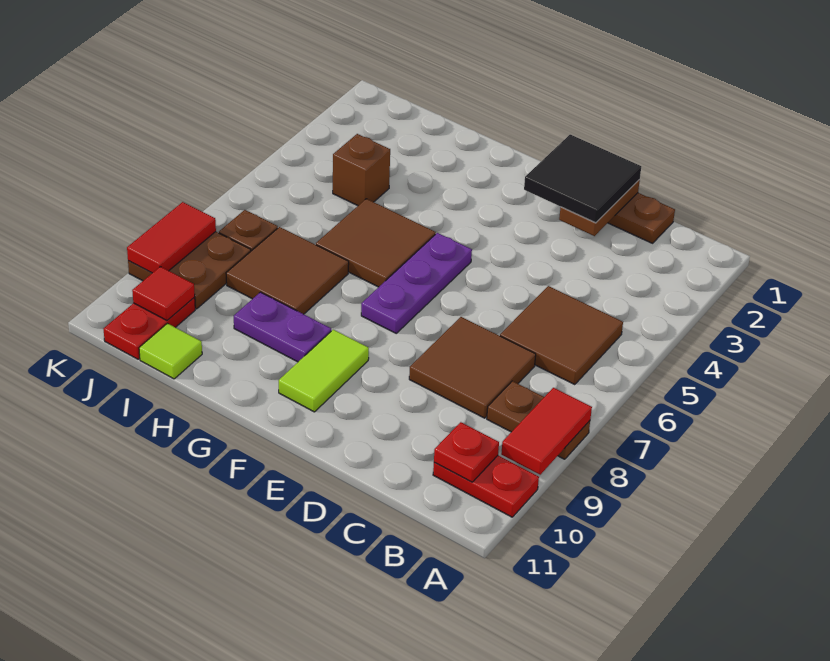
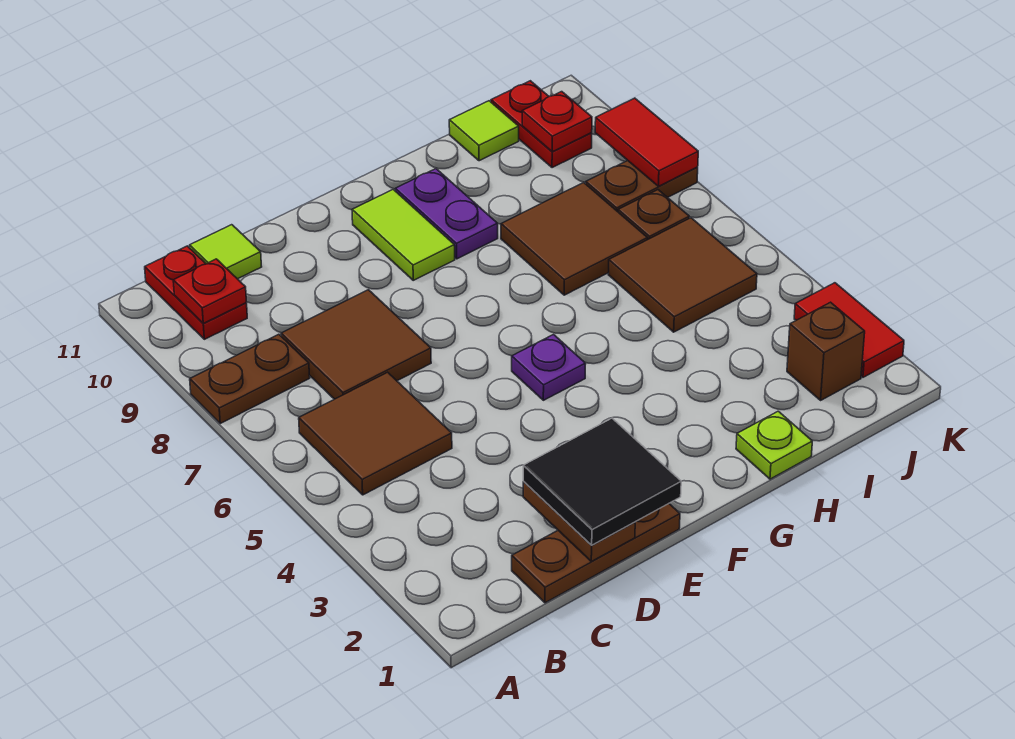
red tile A8:A9 level 2 -> red tile K2:K3 level 1
red plate A10:B10 level 1 -> red plate B10:B11 level 1
none -> lime tile C11 level 1
purple plate F5:F7 level 1 -> purple plate F5 level 1
brown tile G5:H6 level 1 -> brown tile I5:J6 level 1
purple plate G9:H9 level 1 -> purple plate G9:G10 level 1
none -> lime plate H1 level 1
brown brick I4 level 1 -> brown brick J2 level 1
brown plate J8:K9 level 1 -> brown plate J8:K8 level 1
red tile J10 level 2 -> red plate J10 level 2

